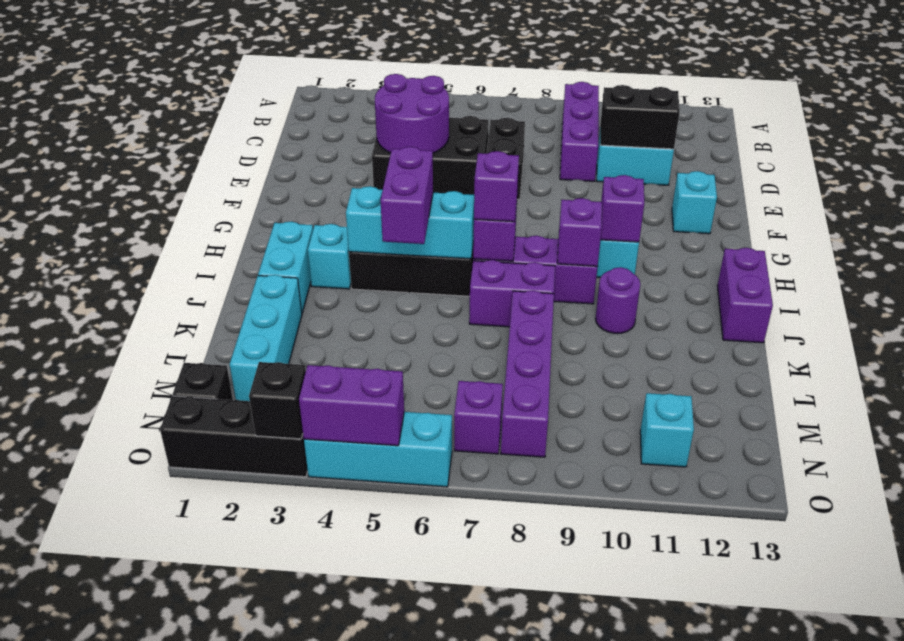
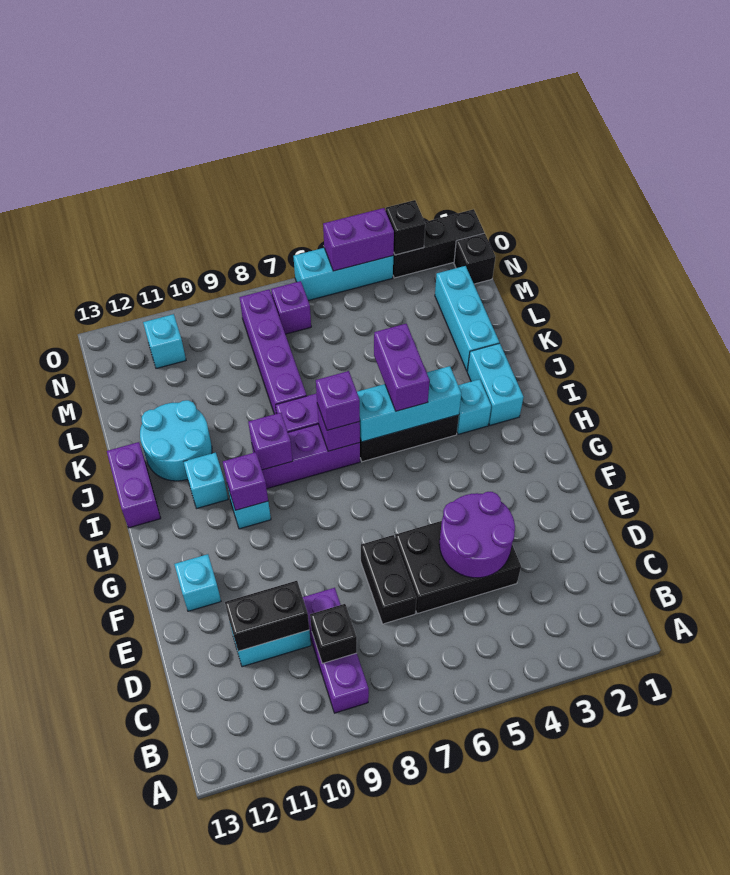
none -> black brick C9 level 2
none -> cyan brick I11 level 1
purple round brick J10 level 1 -> none
none -> cyan round brick J11:K12 level 1

